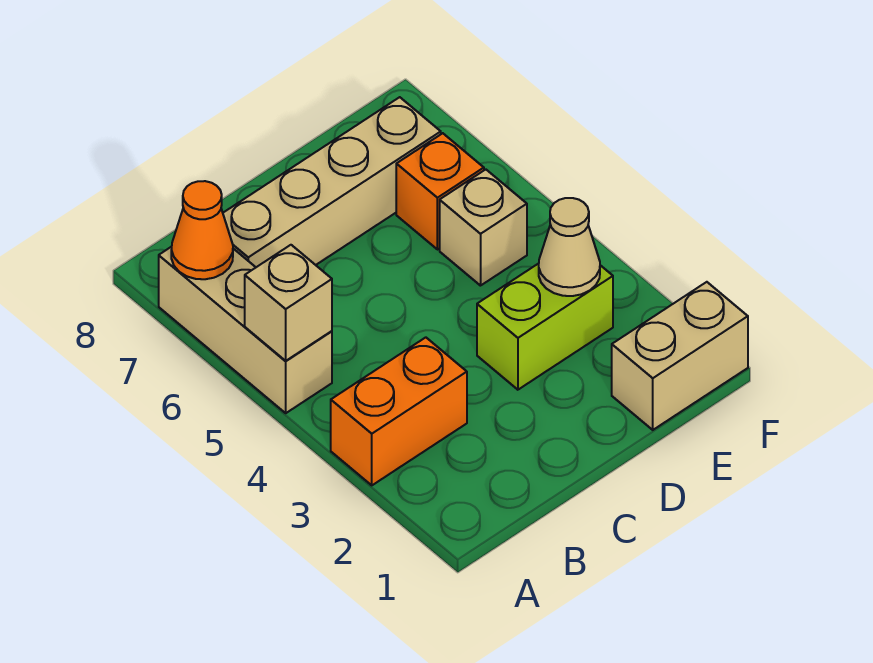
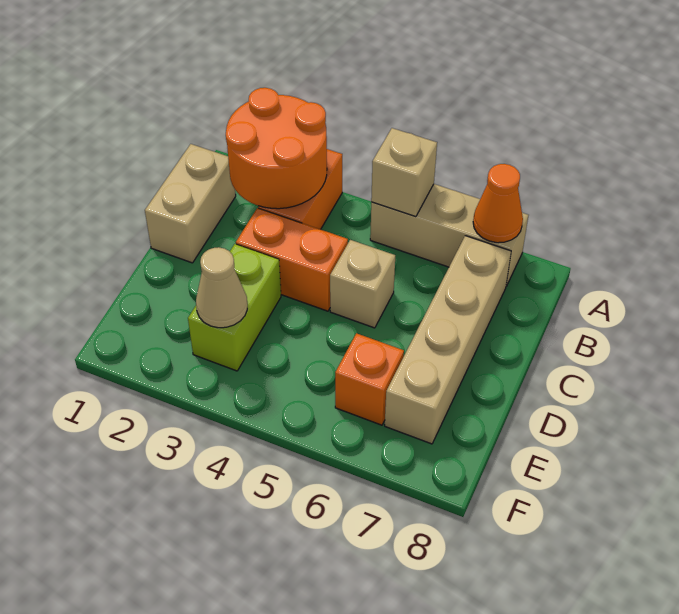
none -> orange round brick A2:B3 level 2
none -> orange brick C3:C4 level 1
tan brick E1:F1 level 1 -> tan brick B1:C1 level 1
tan brick E5 level 1 -> tan brick C5 level 1

